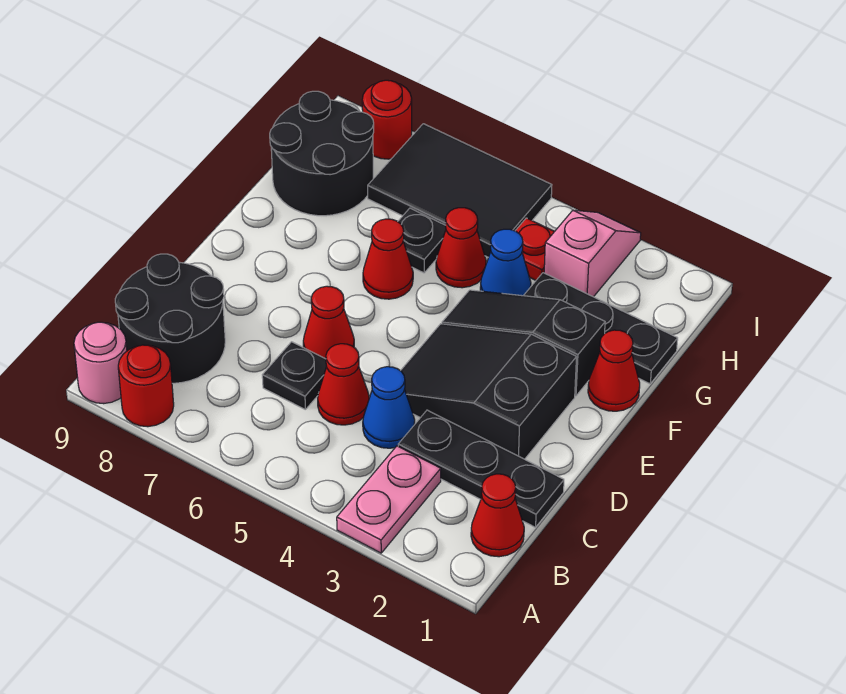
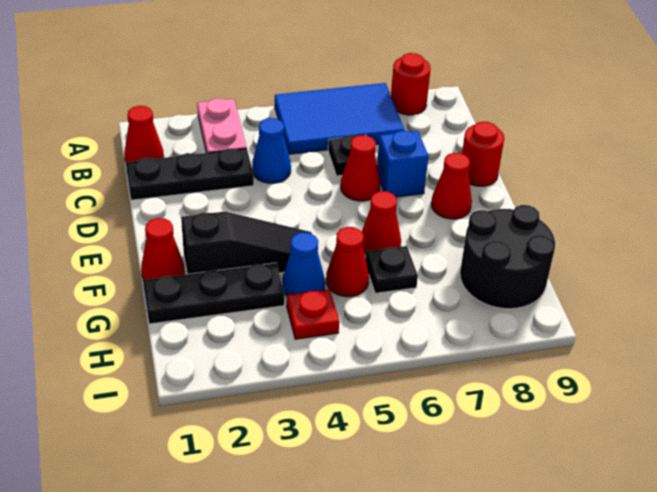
none -> blue tile A5:B7 level 1
pink round brick A9 level 1 -> none
black round brick B8:C9 level 1 -> none
red cone C5 level 1 -> red cone E8 level 1
black slope D2:E4 level 1 top 2 -> none
none -> blue brick D7 level 1
pink slope H3:I3 level 1 top H -> none
black tile H5:I7 level 1 -> none
red round brick I8 level 1 -> red round brick D9 level 1

